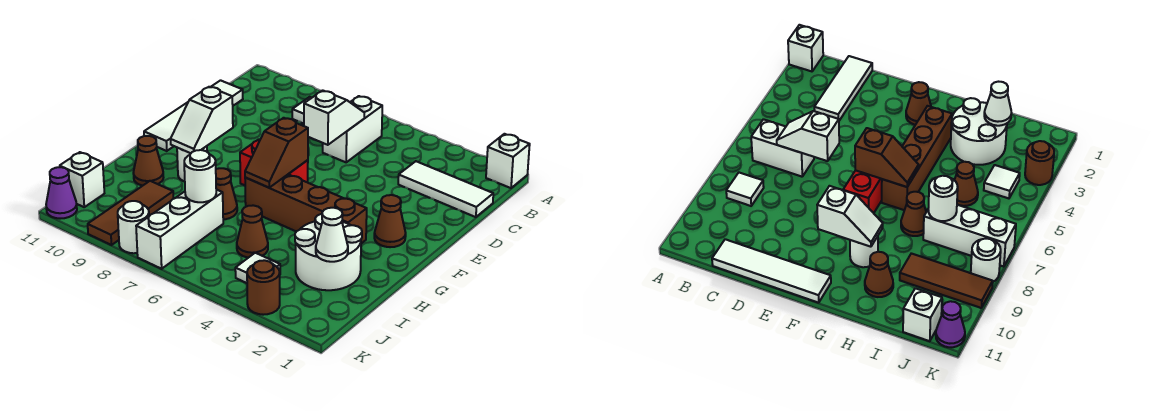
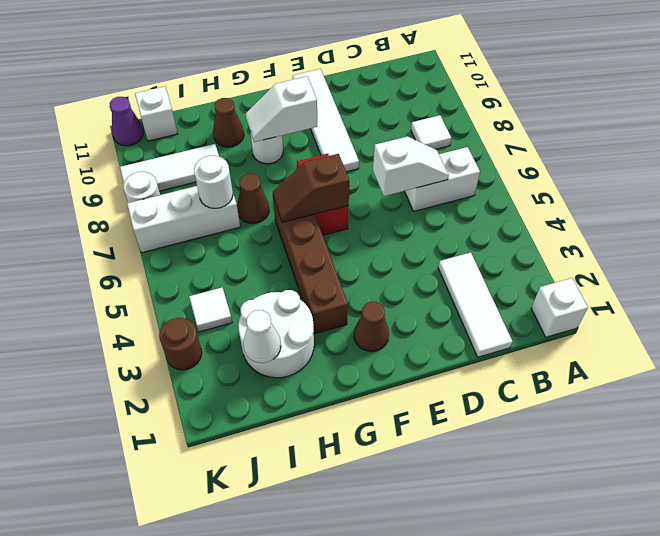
white tile C11:F11 level 1 -> white tile E8:E11 level 1
brown cone I5 level 1 -> none
brown tile I9:K9 level 1 -> white tile I9:K9 level 1

